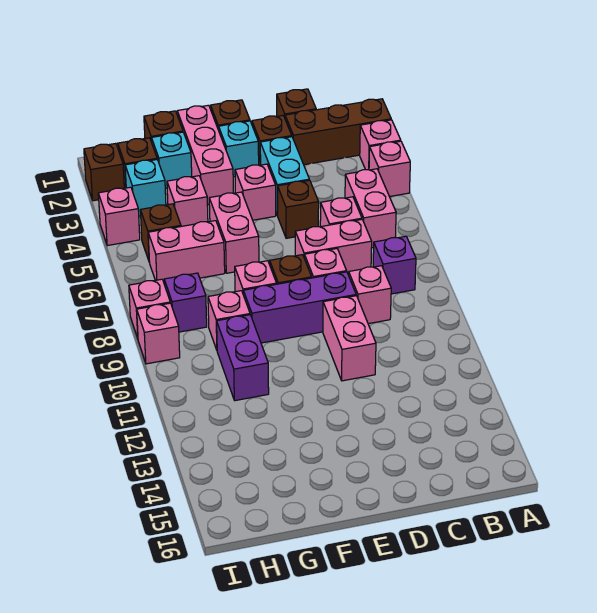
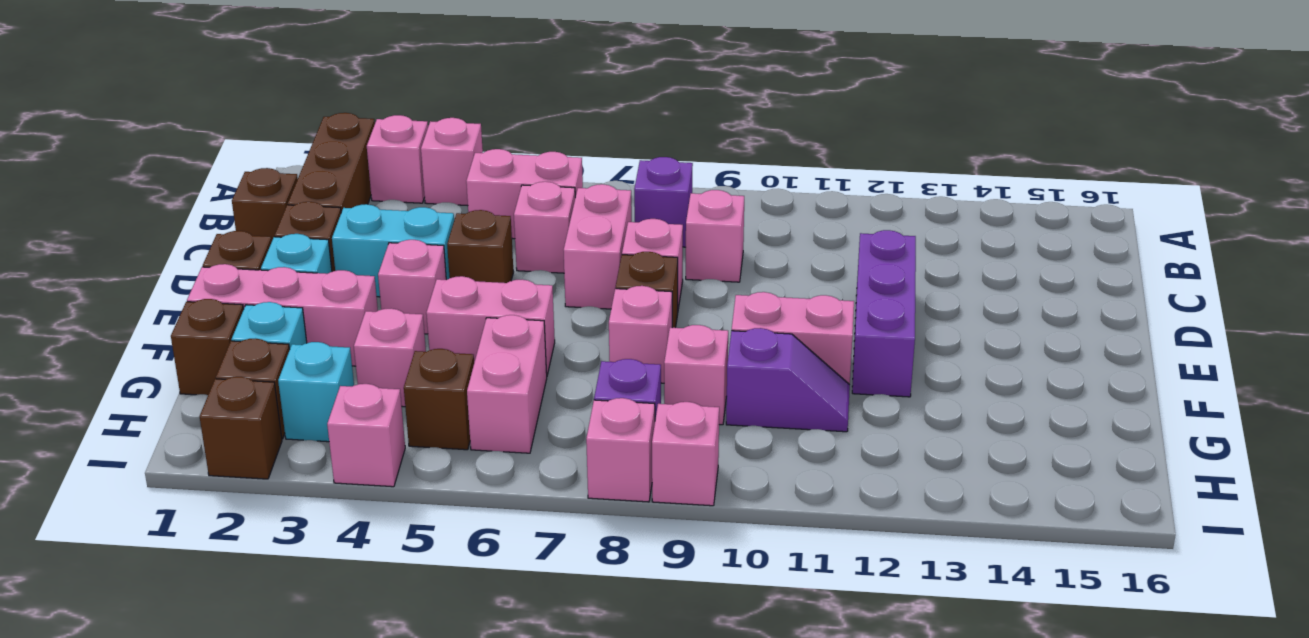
purple brick D9:F9 level 1 -> purple brick D12:F12 level 1
pink brick D10:D11 level 1 -> pink brick F10:F11 level 1
purple brick G10:G11 level 1 -> purple slope G10:G11 level 1 top 10

